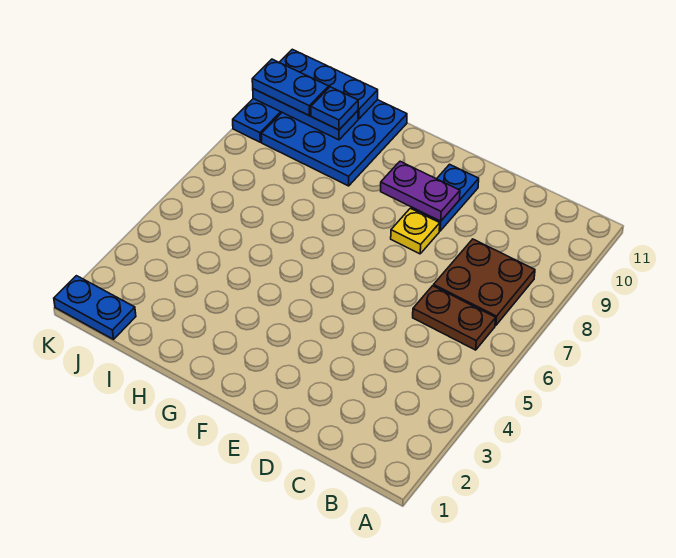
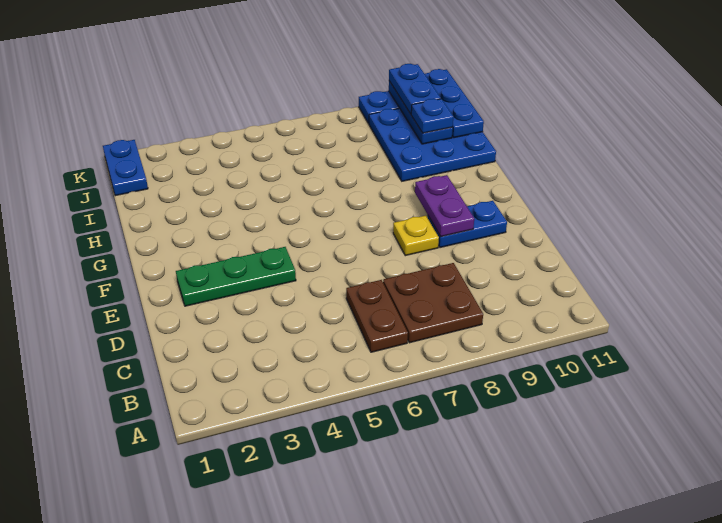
none -> green plate E2:E4 level 1

